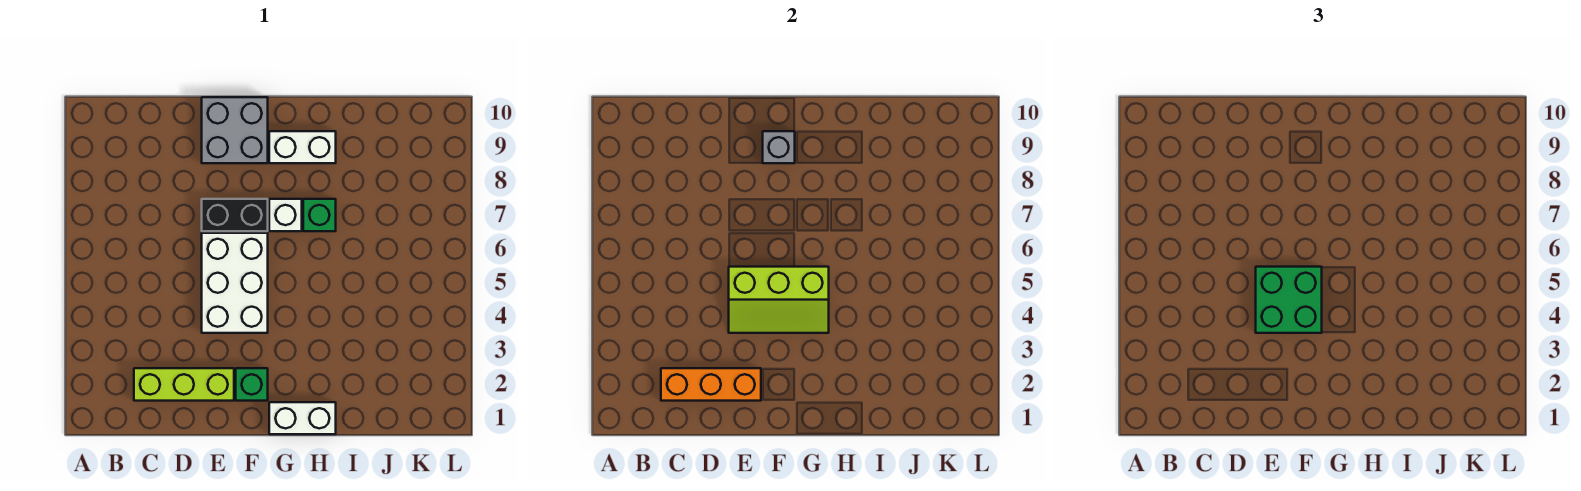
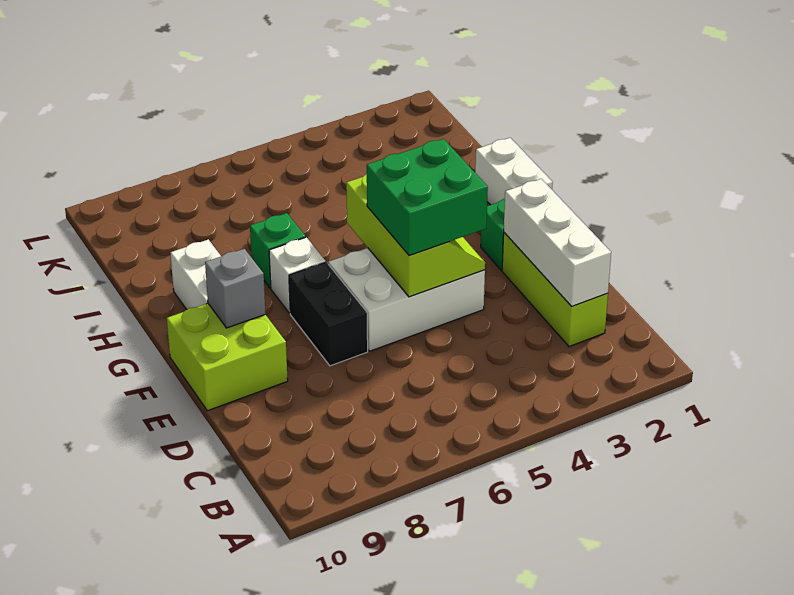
orange brick C2:E2 level 2 -> white brick C2:E2 level 2
grey brick E9:F10 level 1 -> lime brick E9:F10 level 1

